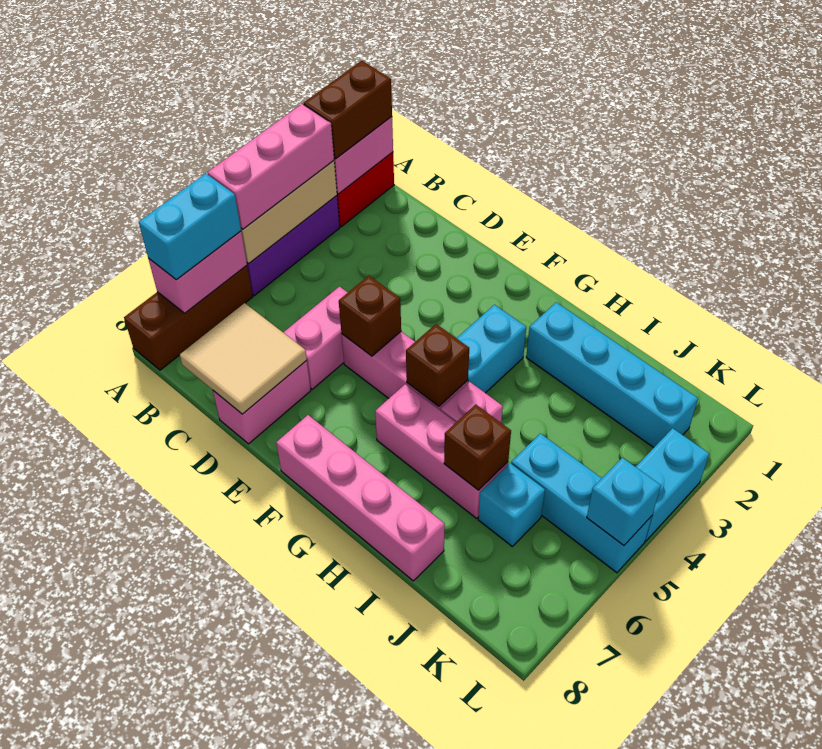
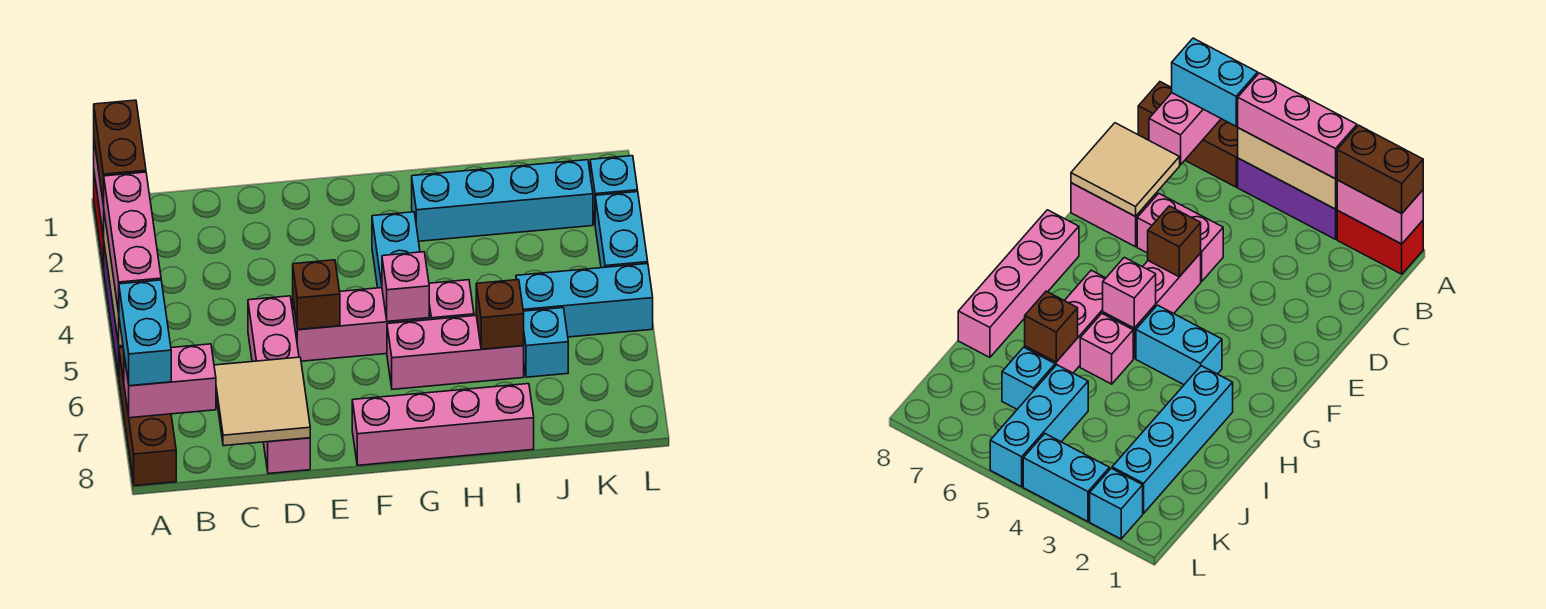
pink brick A6:A7 level 2 -> pink brick A7:B7 level 2
brown brick G5 level 2 -> pink brick G5 level 2
cyan brick L5 level 2 -> cyan brick L2 level 1

